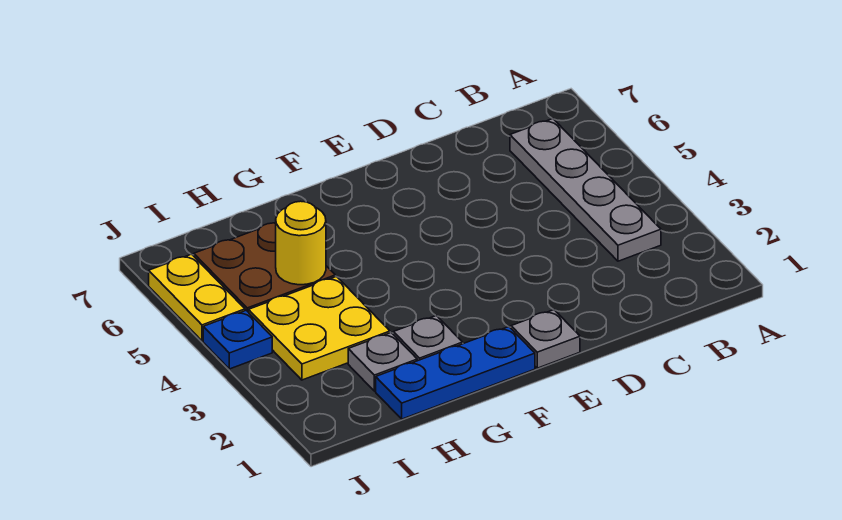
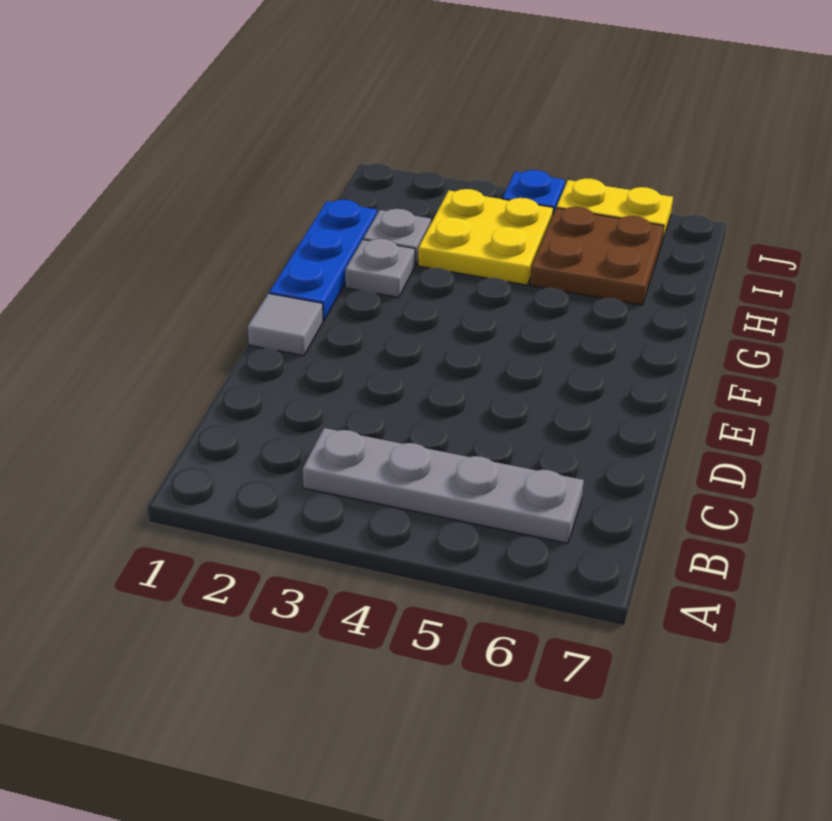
grey plate E1 level 1 -> grey tile E1 level 1
yellow round brick H5 level 2 -> none

